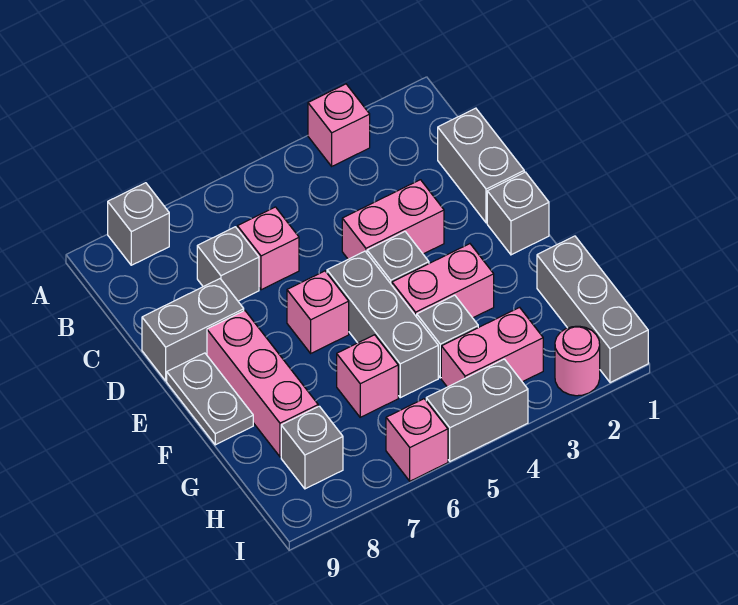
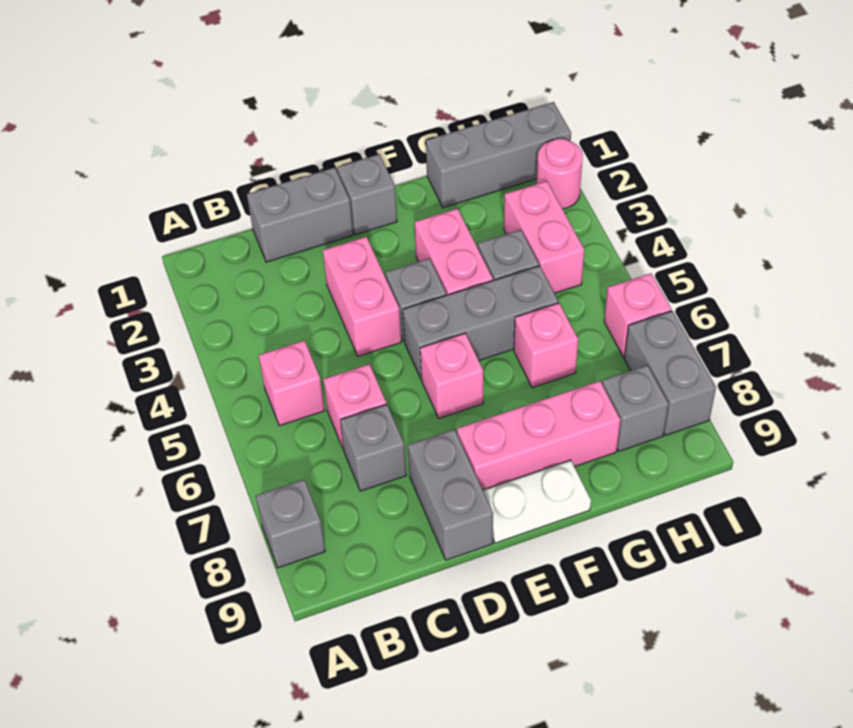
pink brick A3 level 1 -> pink brick B5 level 1
grey plate E9:F9 level 1 -> white plate E9:F9 level 1
grey brick I4:I5 level 1 -> grey brick I7:I8 level 1

